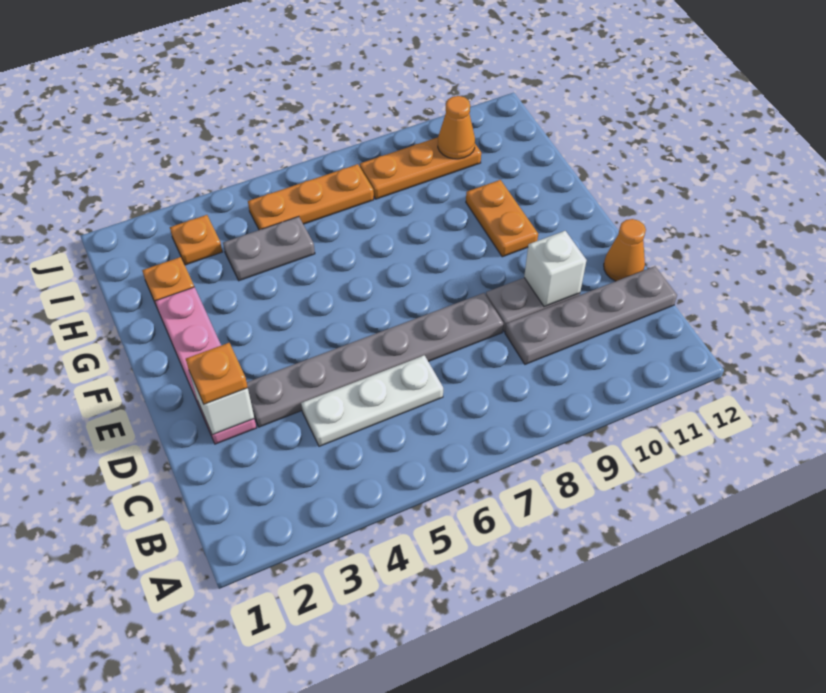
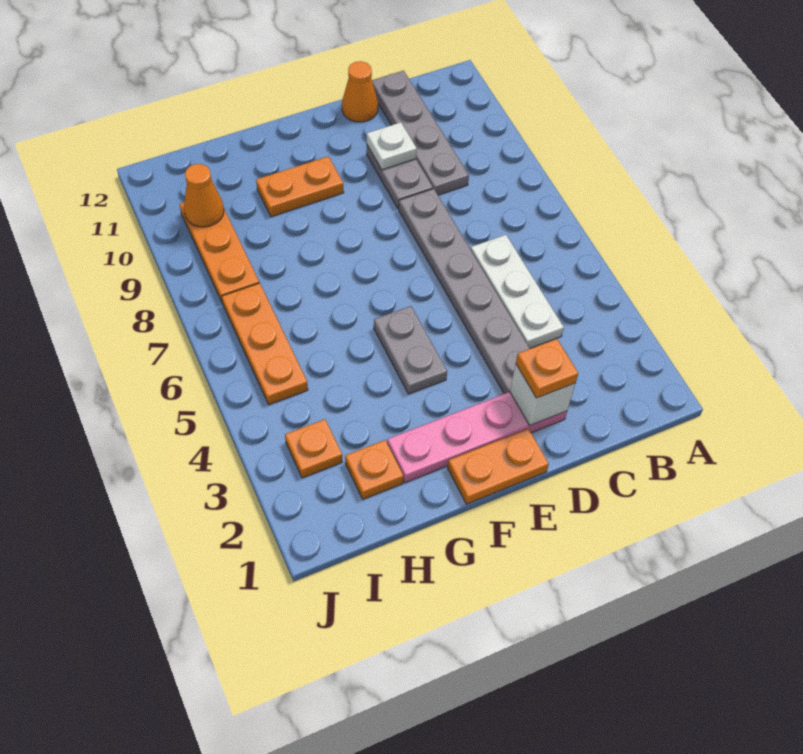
white brick D10 level 2 -> white plate D10 level 2
none -> orange plate E1:F1 level 1
grey plate H4:H5 level 1 -> grey plate F4:F5 level 1

